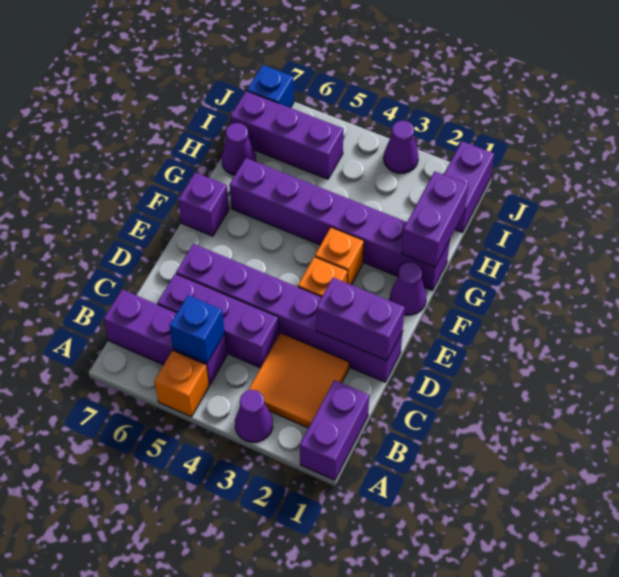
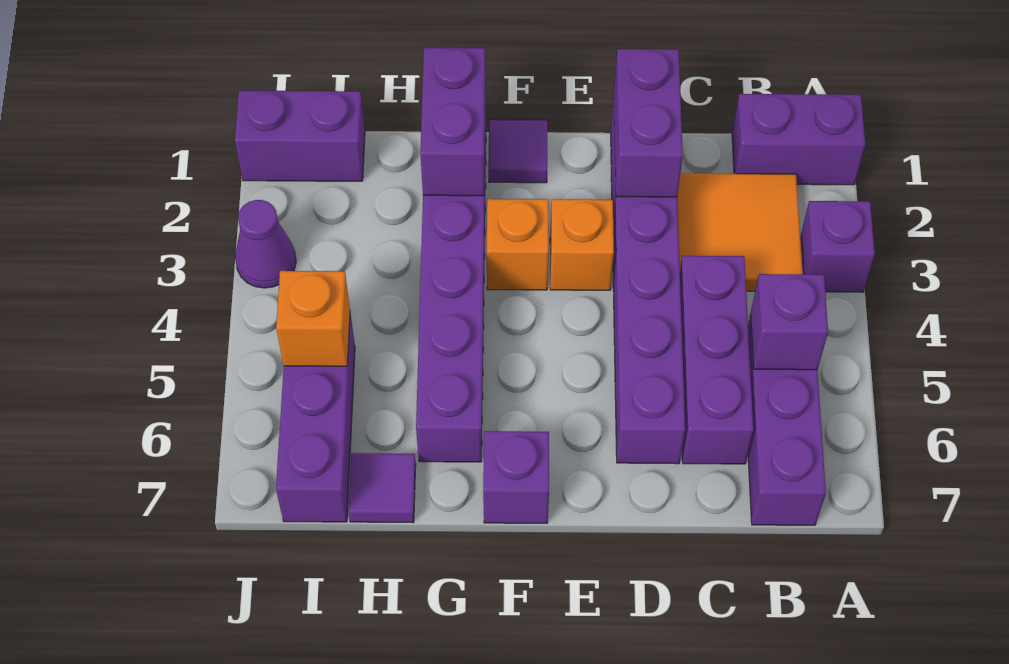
purple cone A3 level 1 -> purple brick A3 level 1
orange brick A5 level 1 -> orange brick I5 level 2
blue brick B5 level 2 -> purple brick B5 level 2
purple cone F1 level 1 -> purple tile F1 level 1
purple brick G1:H1 level 2 -> purple brick G1:G2 level 2
purple cone H7 level 1 -> purple tile H7 level 1
blue brick J7 level 1 -> none

